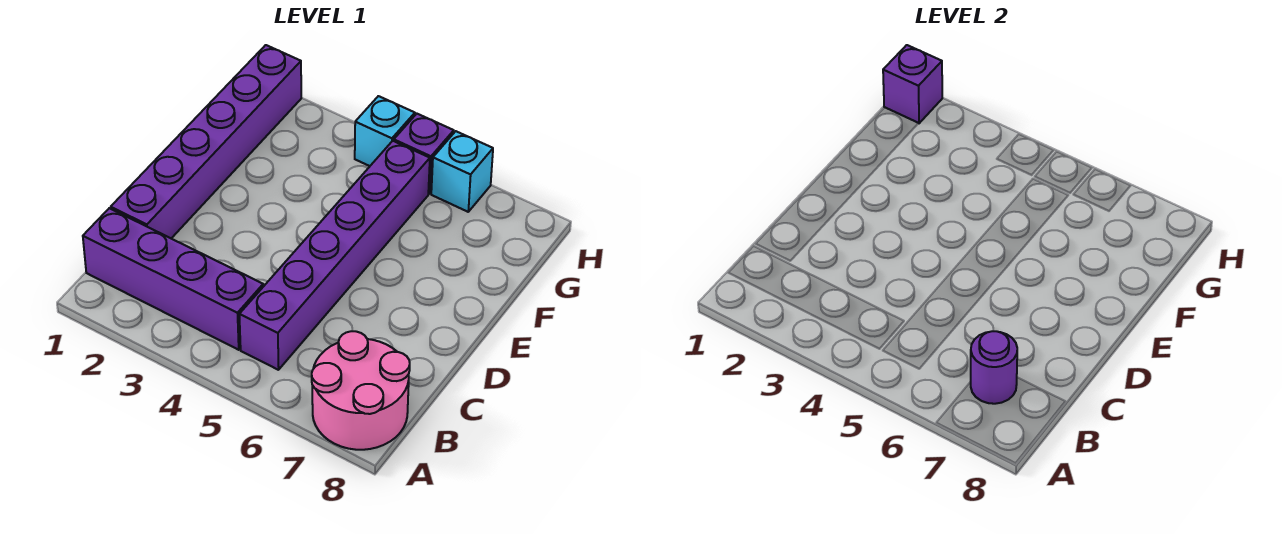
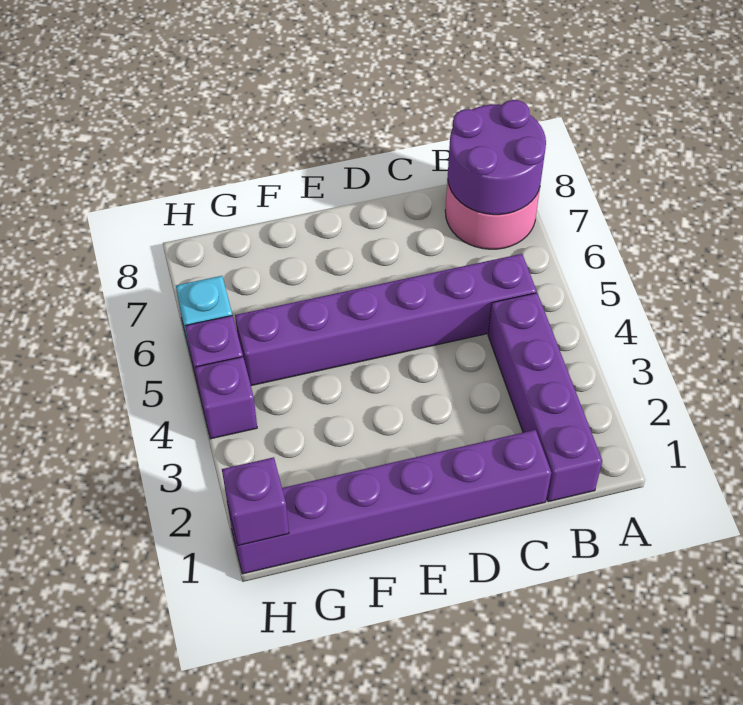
purple round brick B7 level 2 -> purple round brick A7:B8 level 2
cyan brick H4 level 1 -> purple brick H4 level 1

